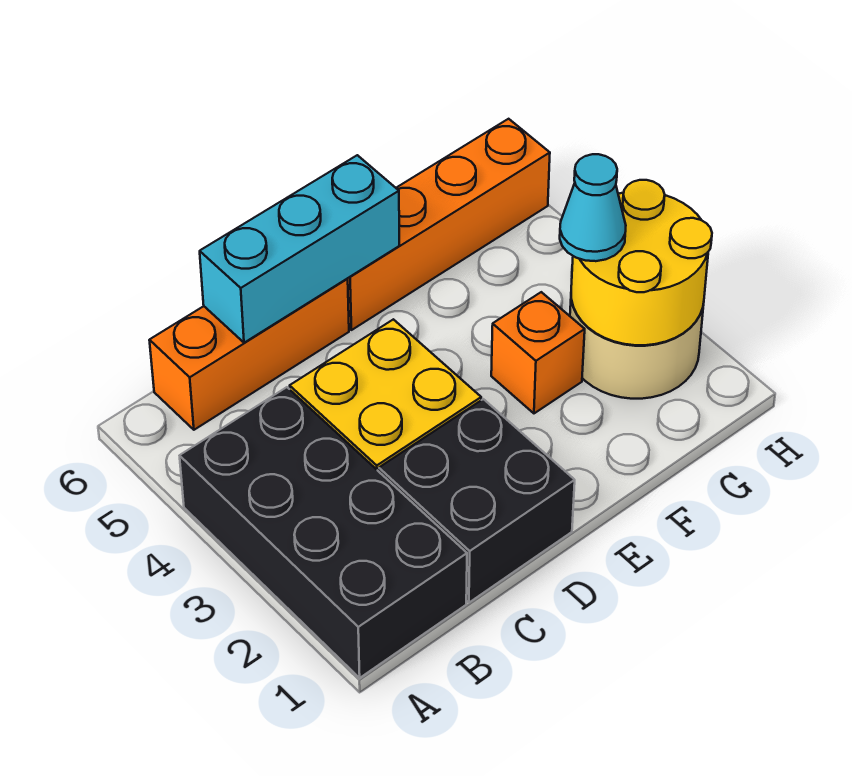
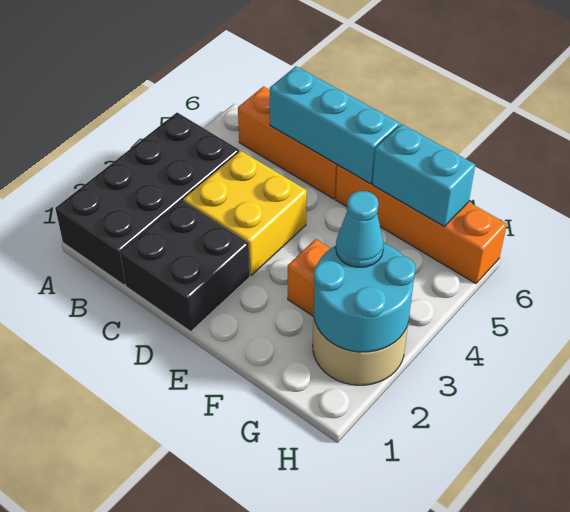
none -> cyan brick F6:G6 level 2
yellow round brick G2:H3 level 2 -> cyan round brick G2:H3 level 2

